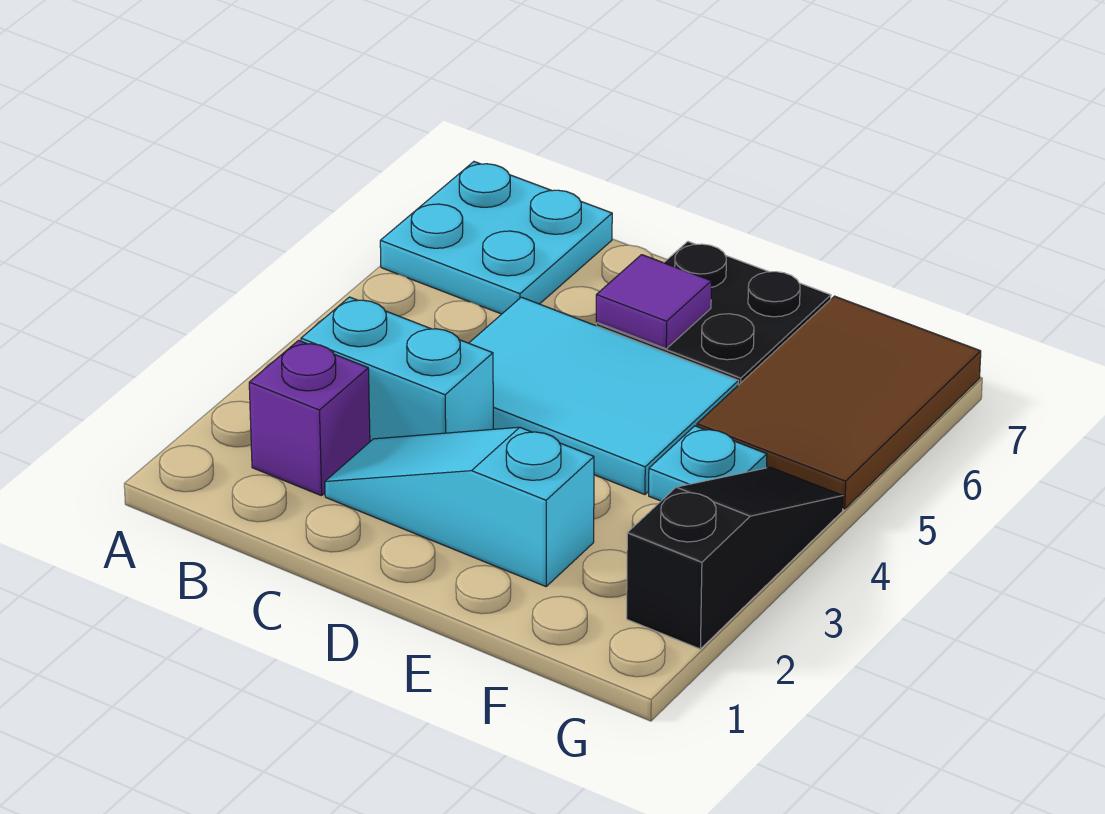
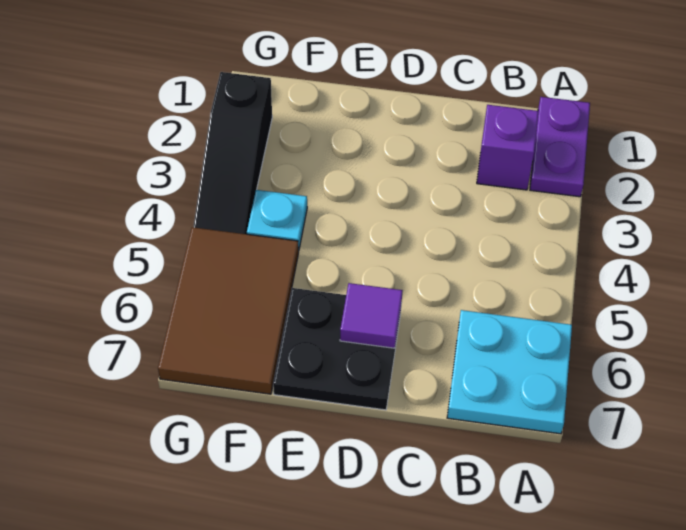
none -> purple plate A1:A2 level 1
cyan brick B3:C3 level 1 -> none
cyan slope C2:E2 level 1 top E -> none
cyan tile C4:E5 level 1 -> none

